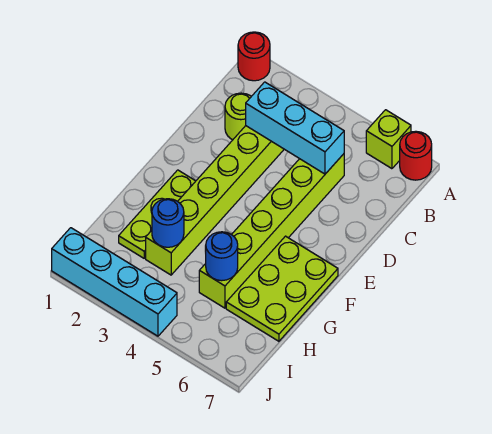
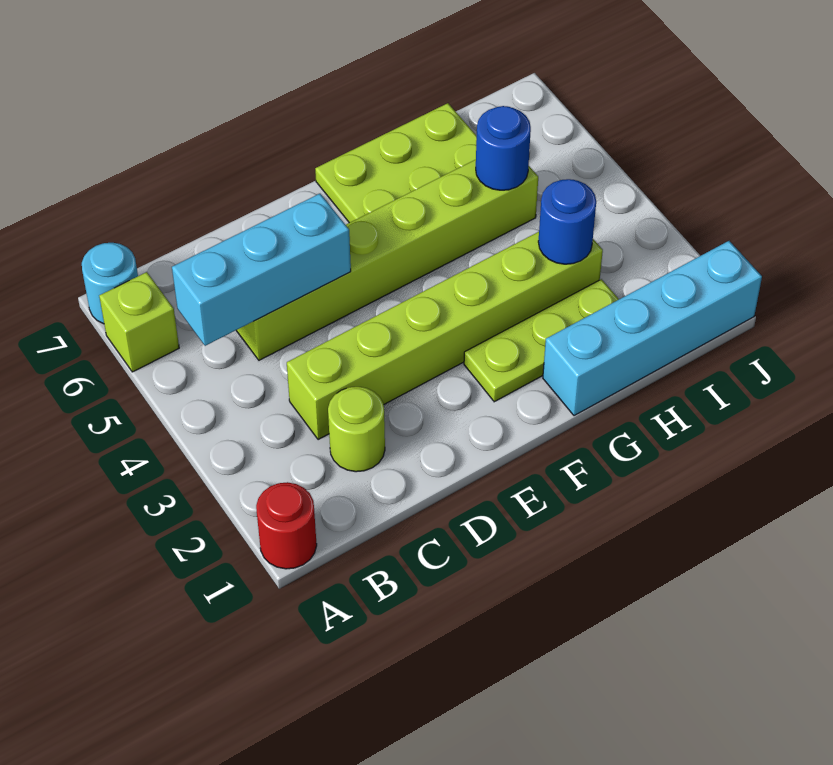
red round brick A7 level 1 -> cyan round brick A7 level 1
cyan brick C3:C5 level 2 -> cyan brick B5:D5 level 2
cyan brick J1:J4 level 1 -> cyan brick G1:J1 level 1

